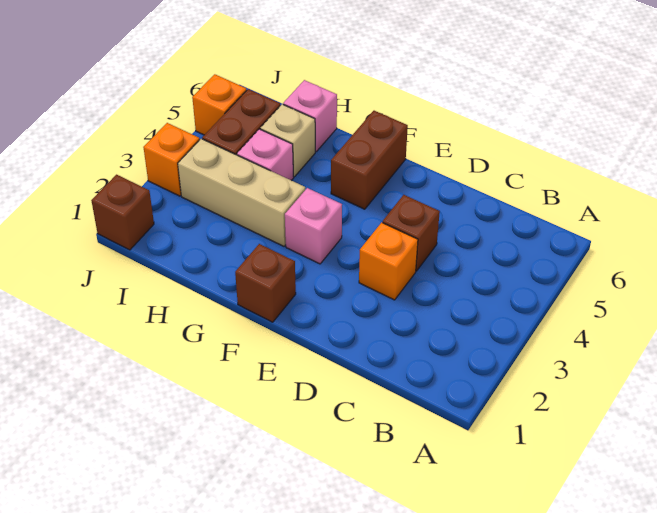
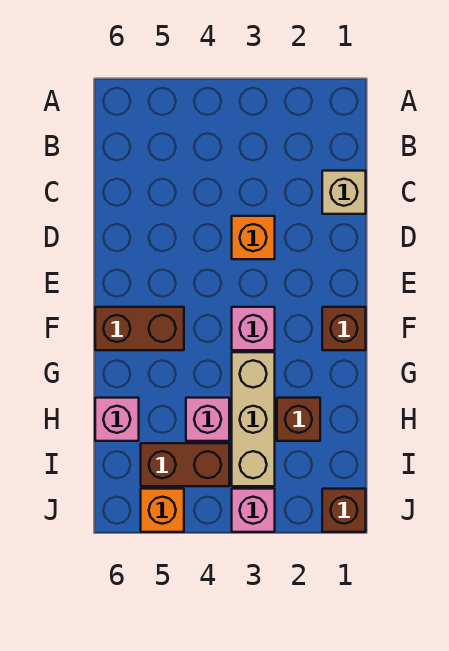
brown brick D4 level 1 -> brown brick H2 level 1
tan brick H5 level 1 -> tan brick C1 level 1
orange brick J3 level 1 -> pink brick J3 level 1

